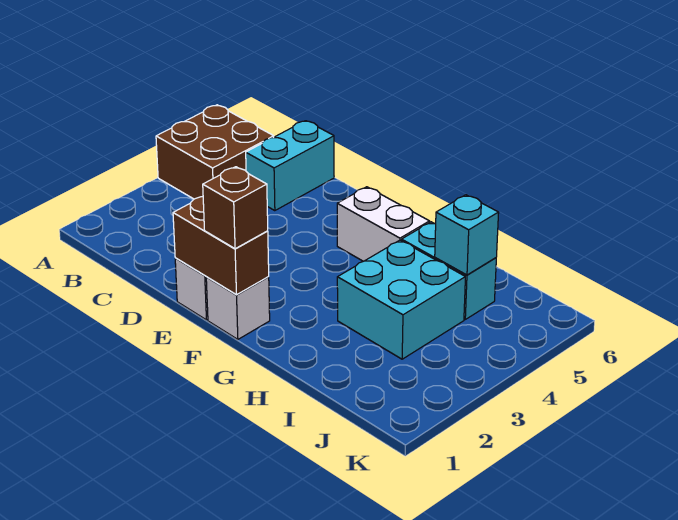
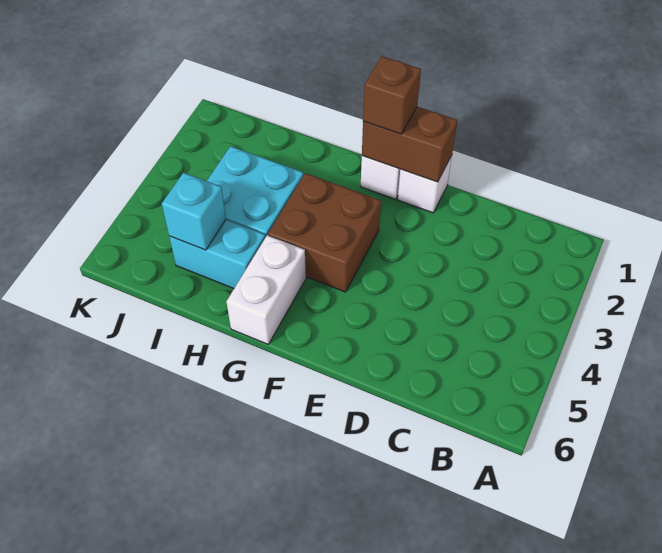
brown brick A4:B5 level 1 -> brown brick F3:G4 level 1
cyan brick C5:C6 level 1 -> none
white brick F5:G5 level 1 -> white brick G5:G6 level 1

